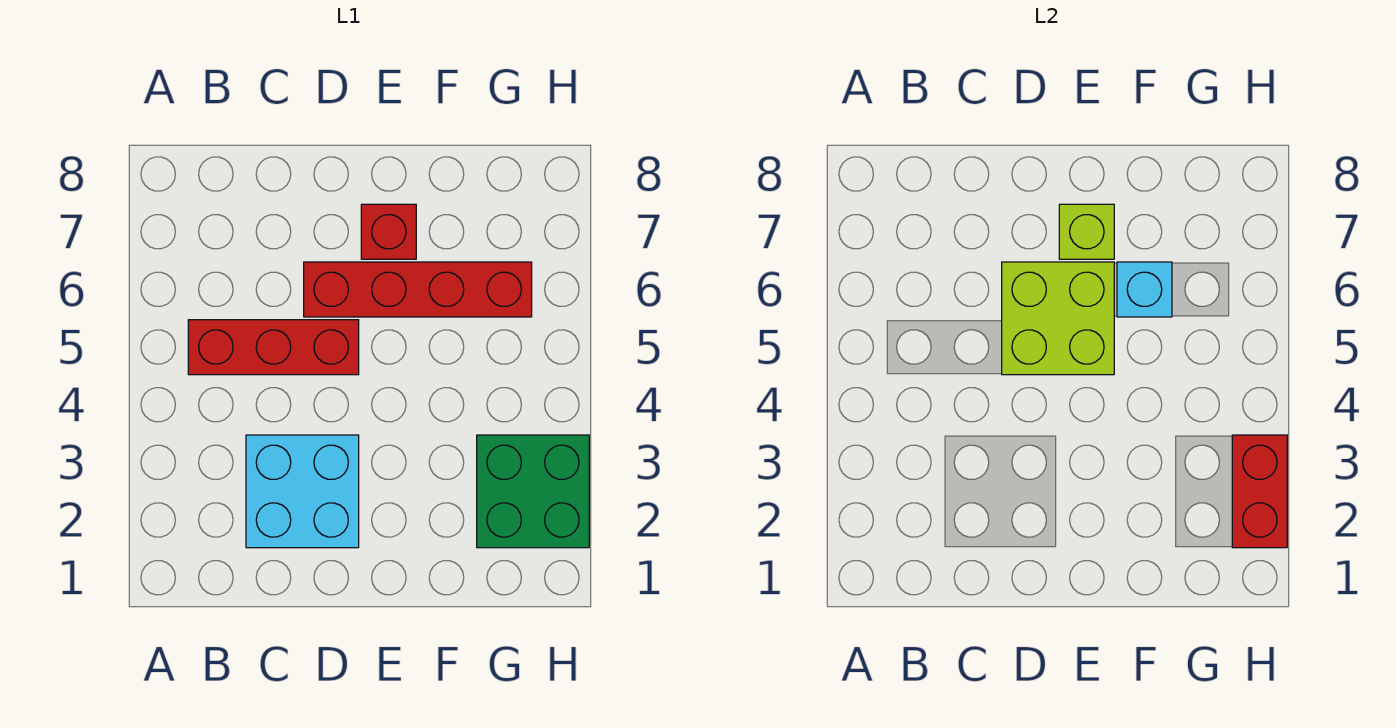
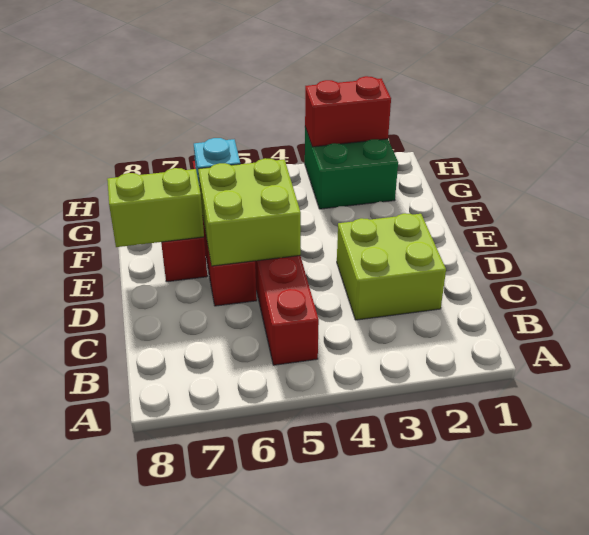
cyan brick C2:D3 level 1 -> lime brick C2:D3 level 1
lime brick E7 level 2 -> lime brick E7:E8 level 2

